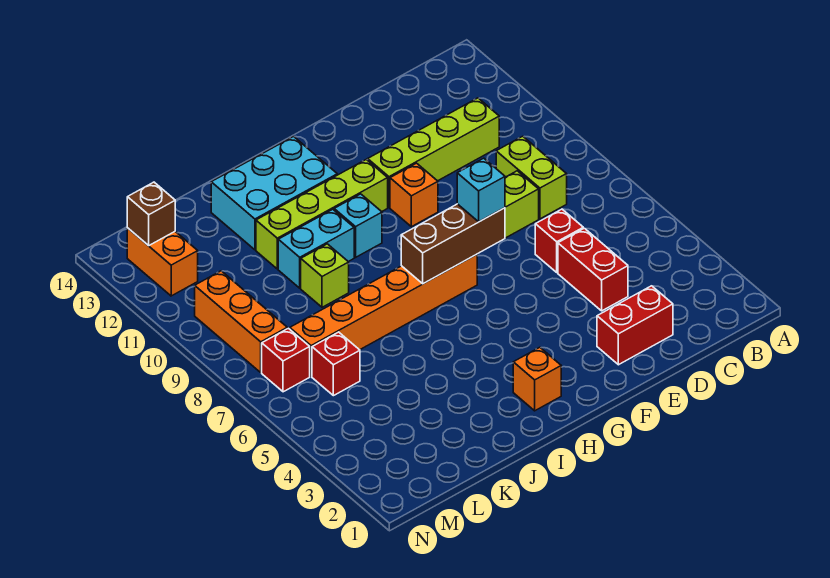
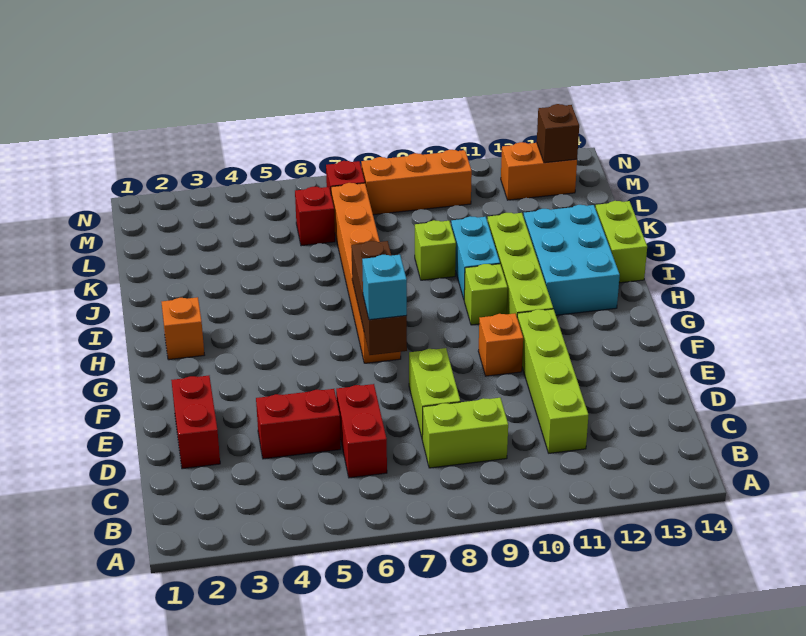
red brick D6 level 1 -> red brick C6:D6 level 1
cyan brick H10 level 1 -> lime brick H10 level 1
none -> lime brick I14:J14 level 1

